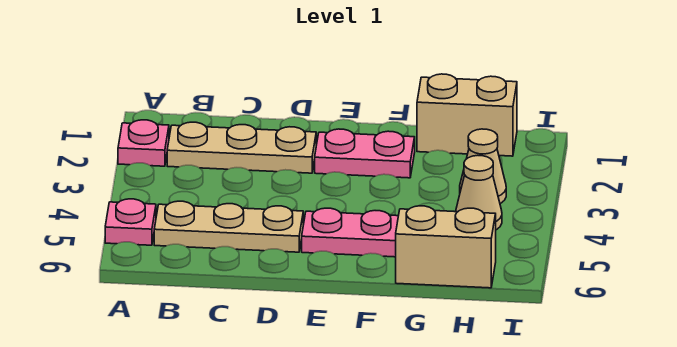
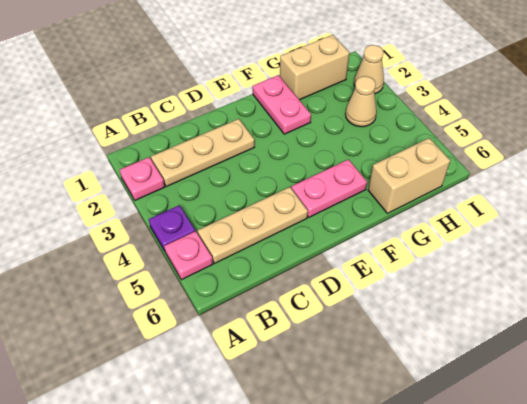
none -> purple plate A4 level 1
pink plate E2:F2 level 1 -> pink plate F1:F2 level 1
tan cone H4 level 1 -> tan cone I2 level 1

